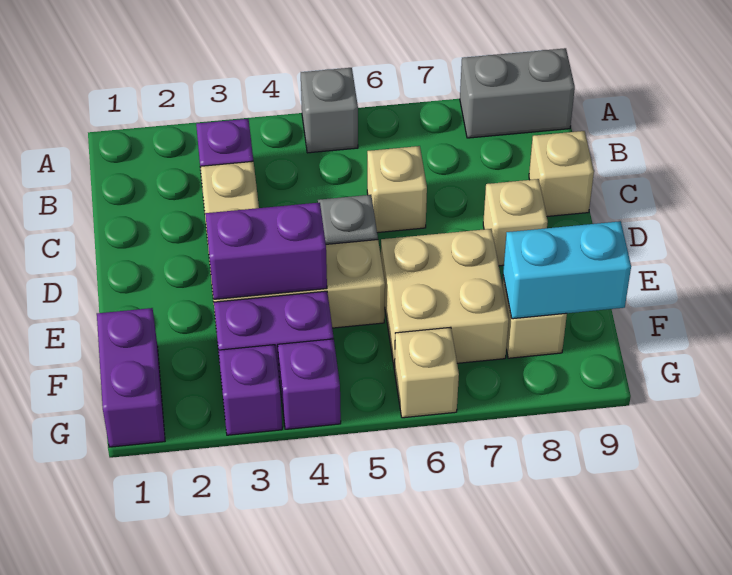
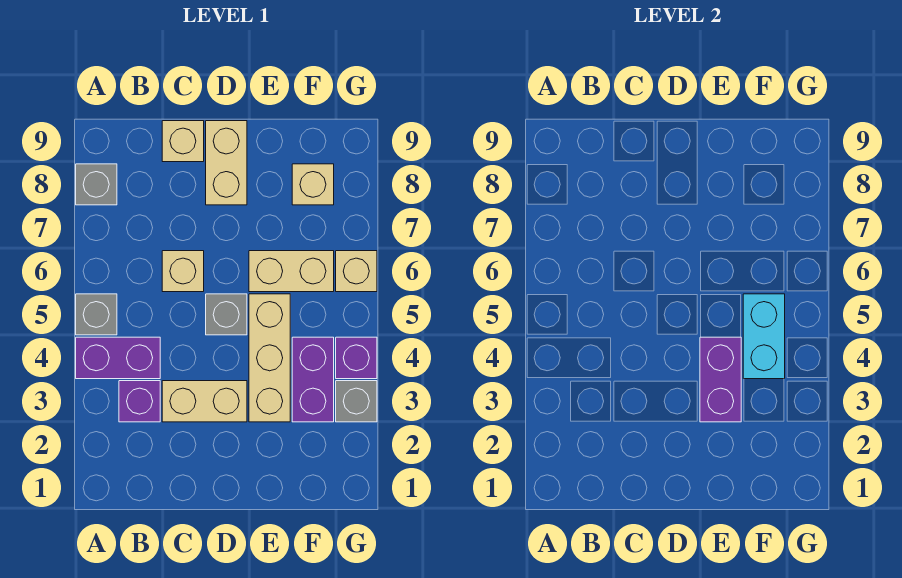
grey brick A8:A9 level 1 -> grey brick A8 level 1
tan brick D8 level 1 -> tan brick D8:D9 level 1
tan brick E6:F7 level 1 -> tan brick E6:F6 level 1
purple brick F1:G1 level 1 -> purple brick A4:B4 level 1
cyan brick F8:F9 level 2 -> cyan brick F4:F5 level 2
purple brick G3 level 1 -> grey brick G3 level 1

